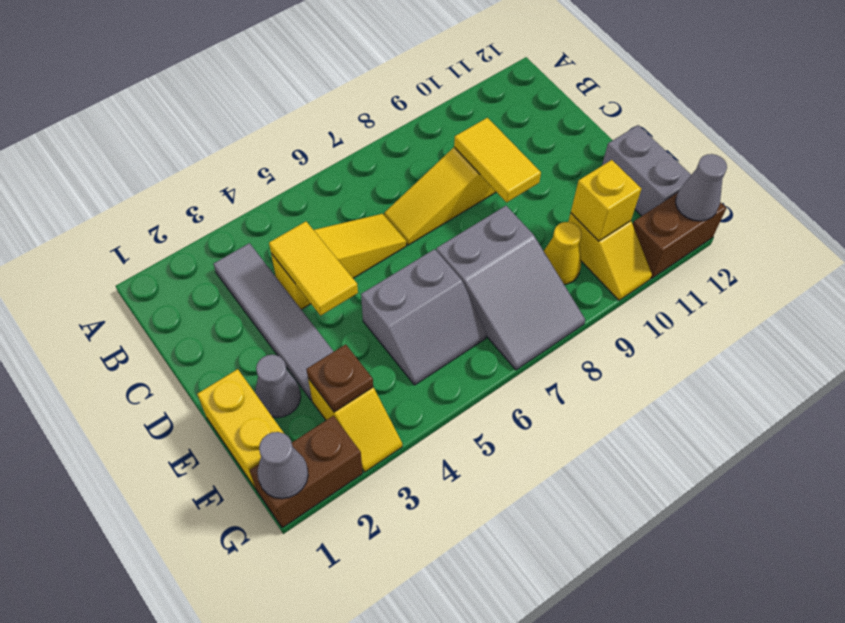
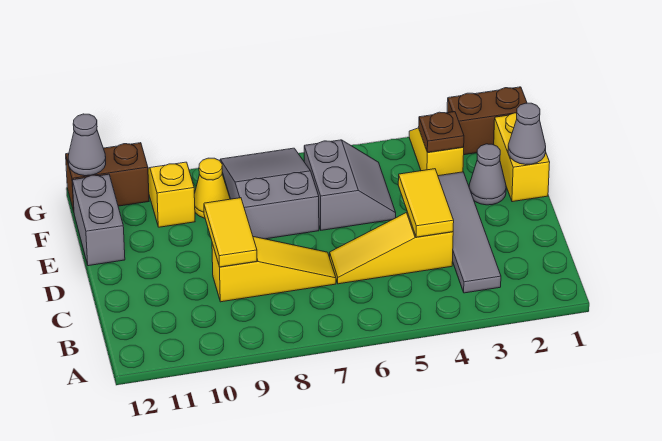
grey slope E5:F6 level 1 top E -> grey slope E5:F6 level 1 top 6
yellow brick F10 level 2 -> none
grey cone G1 level 2 -> grey cone E1 level 2

